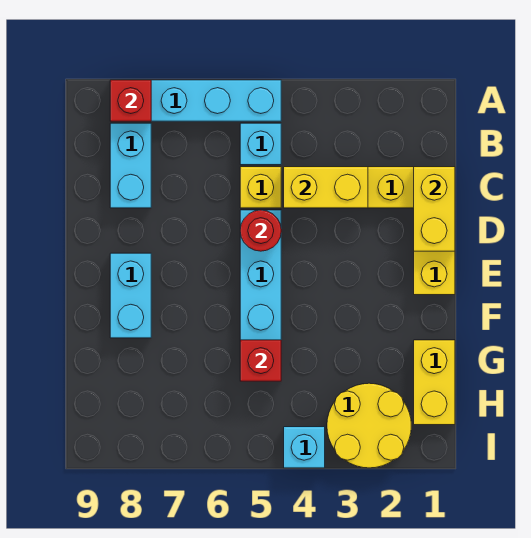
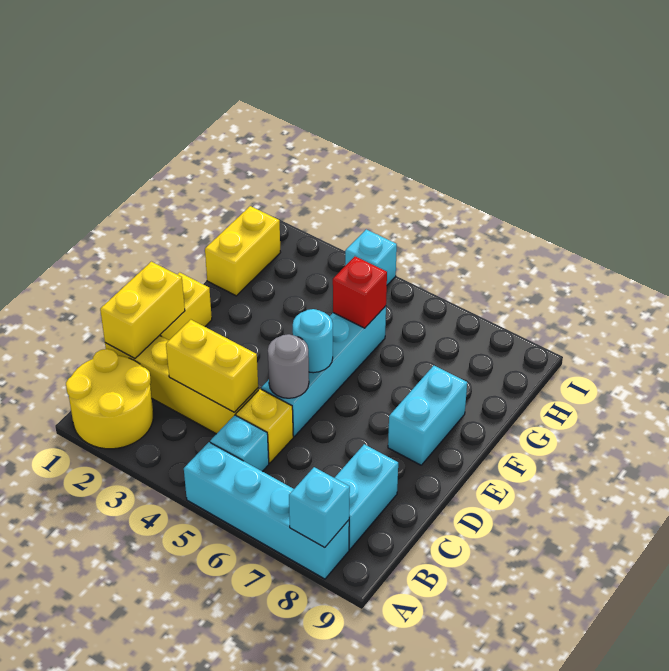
red brick A8 level 2 -> cyan brick A8 level 2
red round brick D5 level 2 -> grey round brick D5 level 2
none -> cyan round brick E5 level 2
yellow round brick H2:I3 level 1 -> yellow round brick A1:B2 level 1

